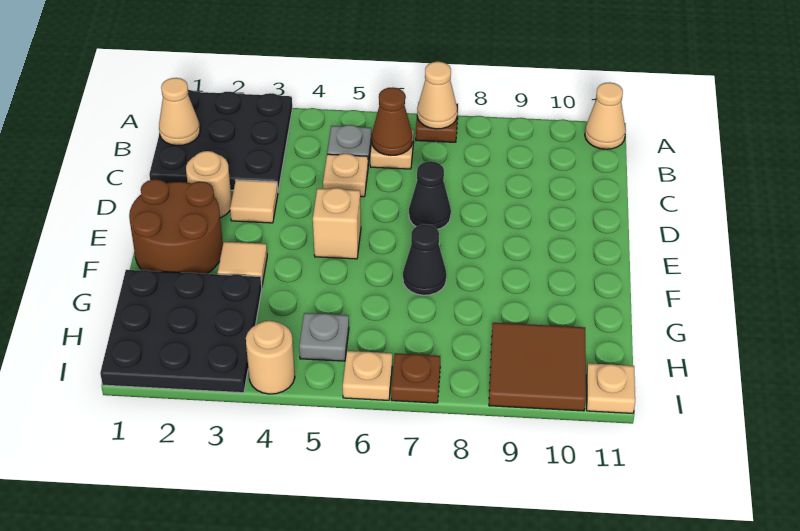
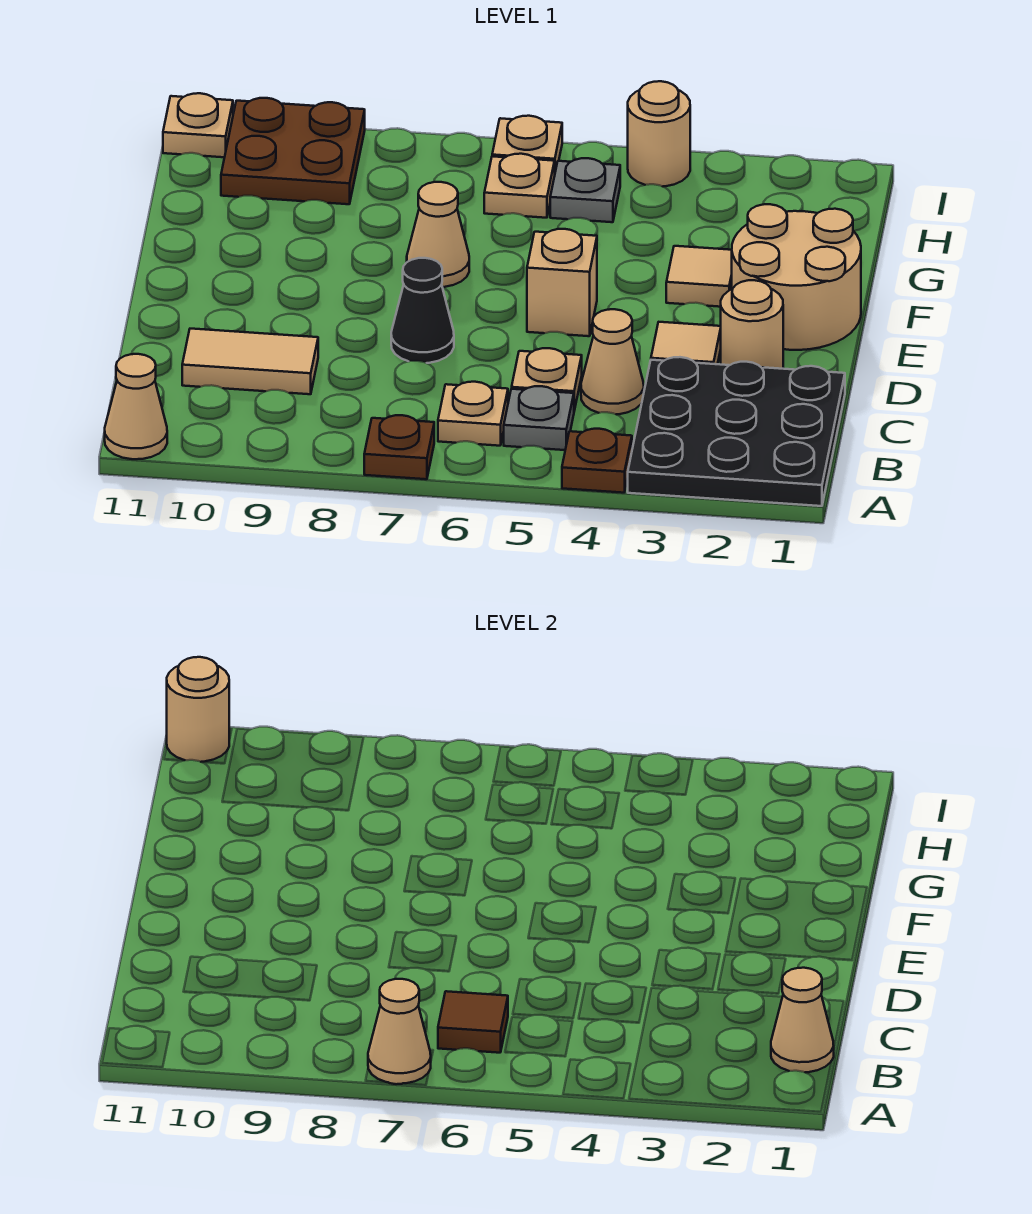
brown cone B6 level 2 -> brown tile B6 level 2
none -> tan cone C4 level 1
none -> tan tile C9:C10 level 1
brown round brick E1:F2 level 1 -> tan round brick E1:F2 level 1
black cone F7 level 1 -> tan cone F7 level 1
black plate G1:I3 level 1 -> none
none -> tan plate H6 level 1
brown tile H9:I10 level 1 -> brown plate H9:I10 level 1
brown plate I7 level 1 -> brown plate A4 level 1
none -> tan round brick I11 level 2

